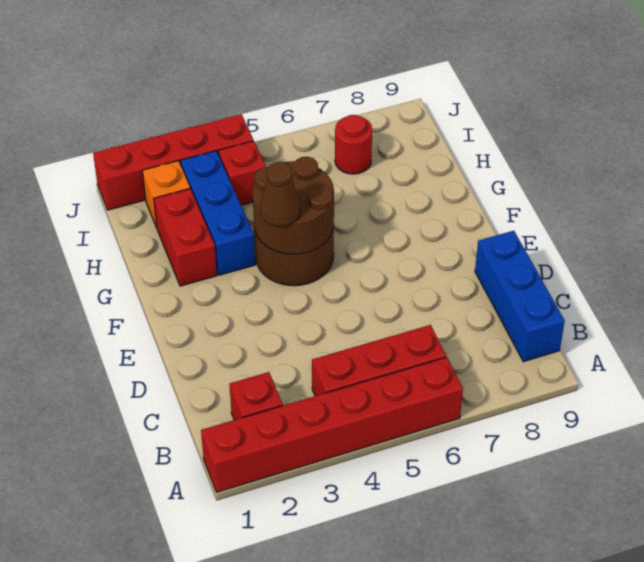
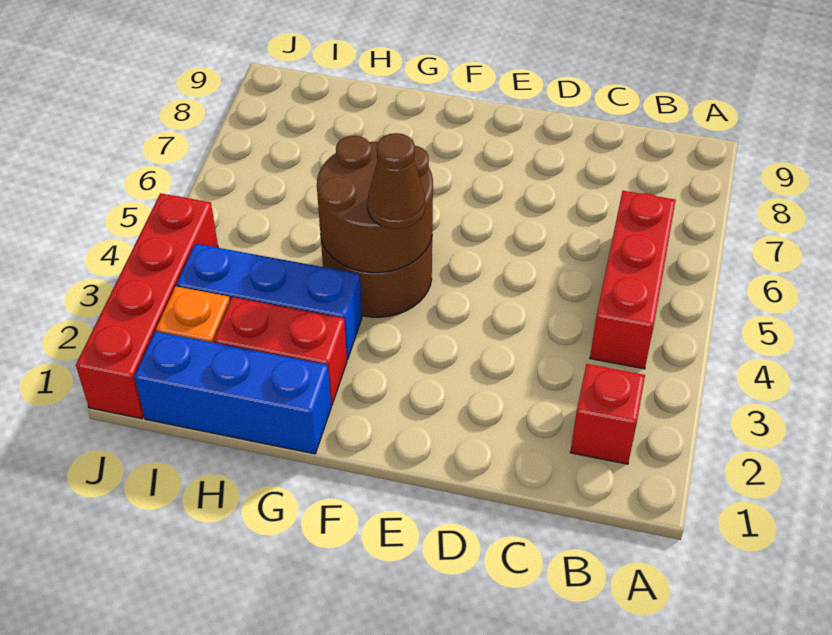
red brick A1:A6 level 1 -> none
blue brick B9:D9 level 1 -> blue brick G1:I1 level 1
red brick I4 level 1 -> none
red round brick I7 level 1 -> none

